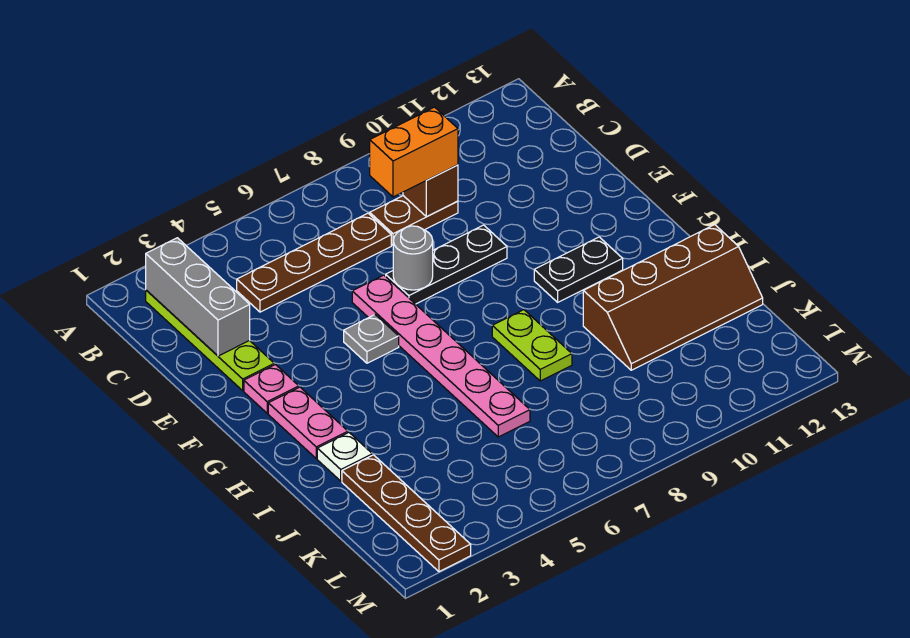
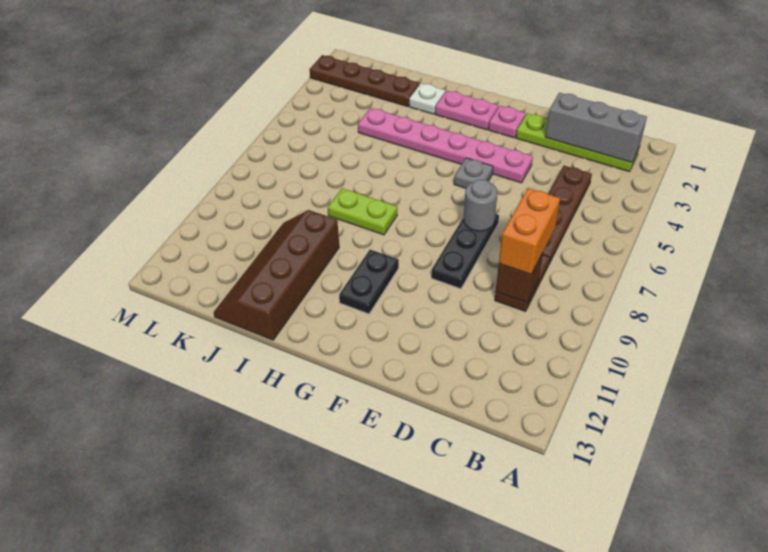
pink plate E6:J6 level 1 -> pink plate E4:J4 level 1

